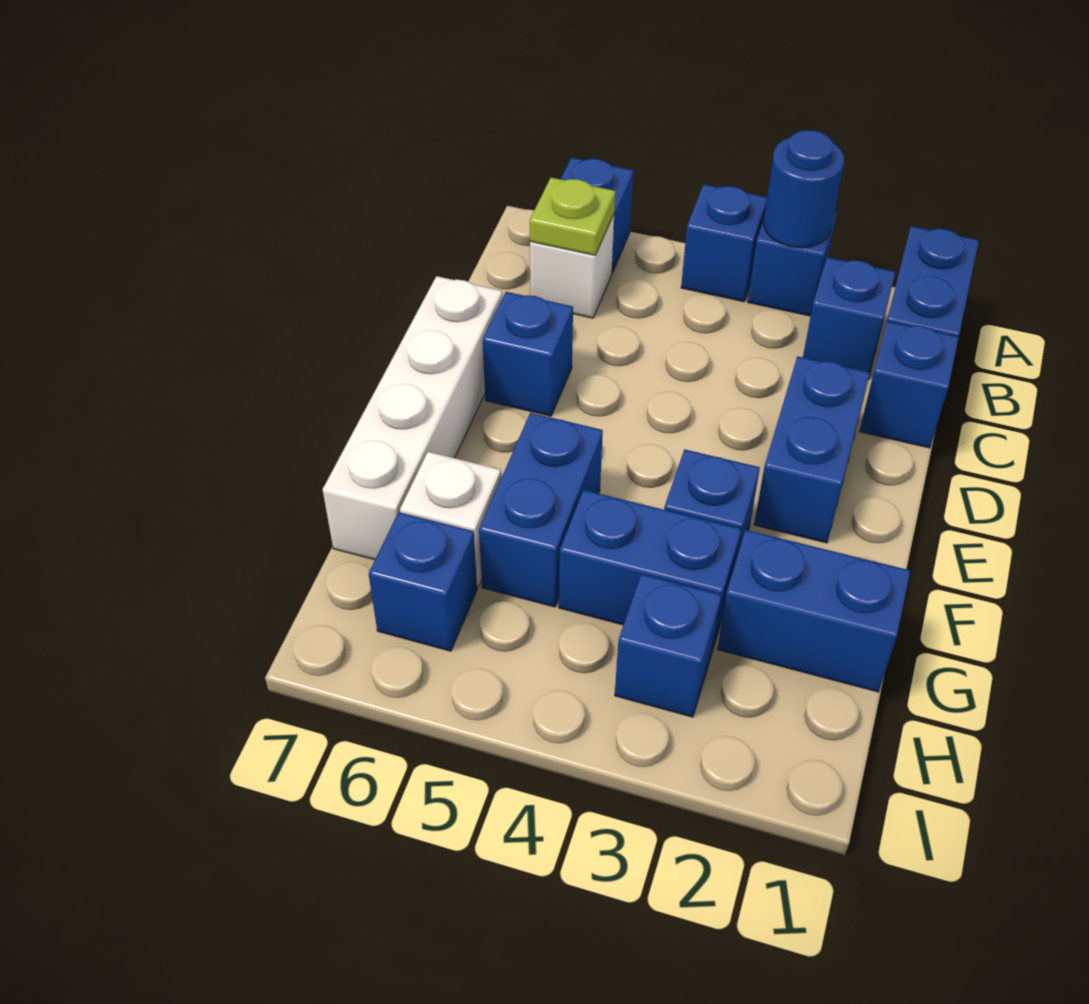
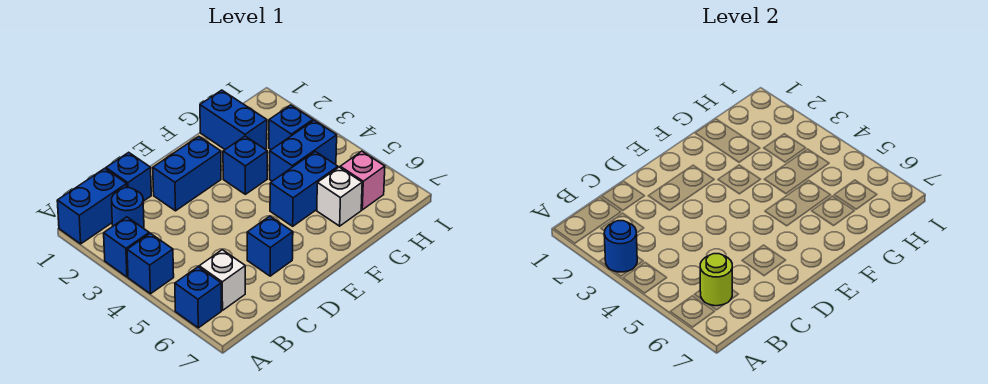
blue brick B2 level 1 -> blue round brick B2 level 1
lime plate B6 level 2 -> lime round brick B6 level 2
white brick D7:G7 level 1 -> none
blue brick G3:G4 level 1 -> blue brick G4:H4 level 1
blue brick H6 level 1 -> pink brick H6 level 1

